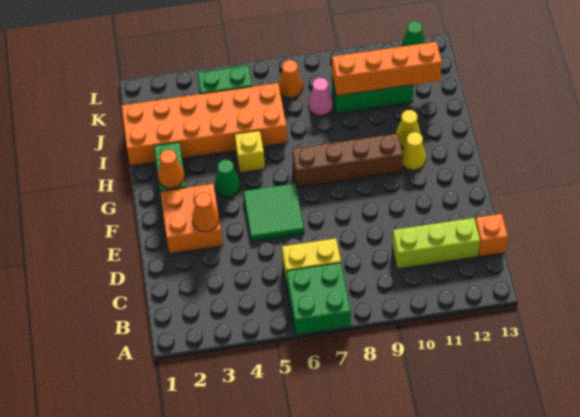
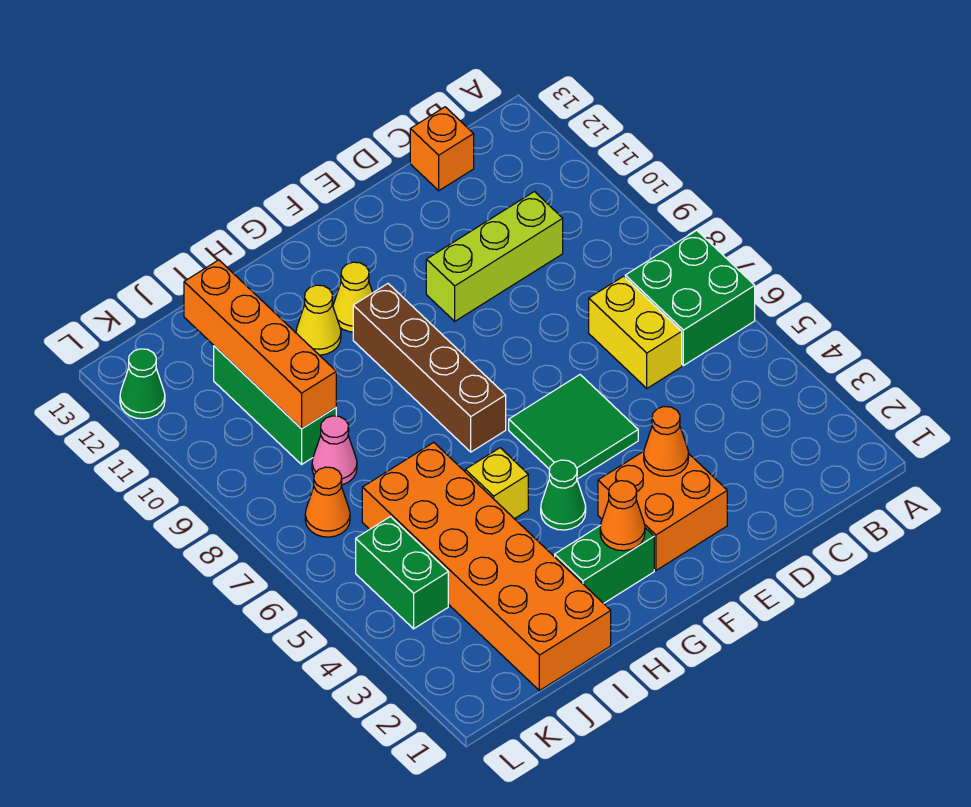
lime brick C10:C12 level 1 -> lime brick C10:E10 level 1

